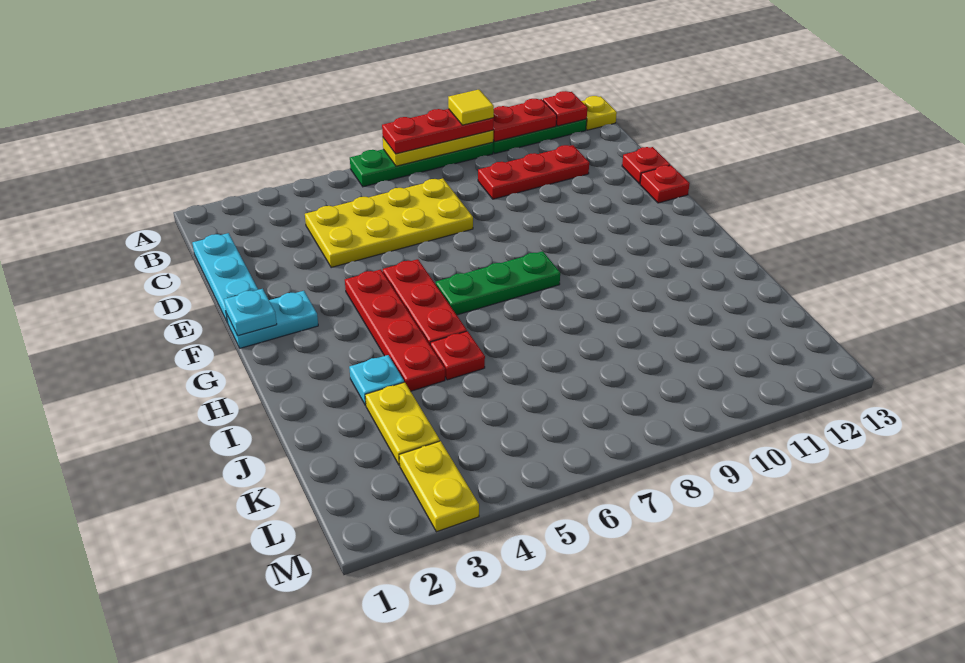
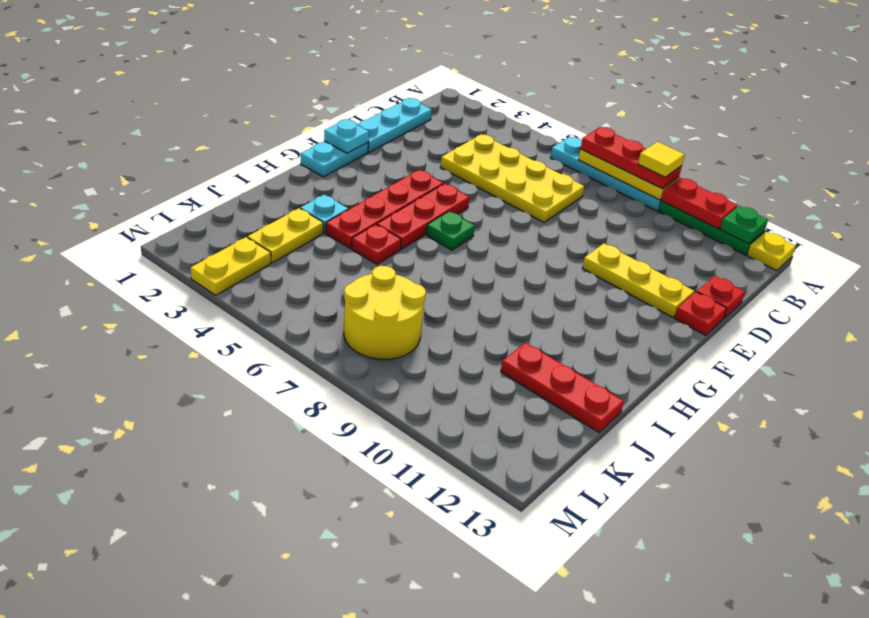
green plate A6:A9 level 1 -> cyan plate A6:A9 level 1
red plate A12 level 2 -> green plate A12 level 2
red plate C9:C11 level 1 -> red plate J11:J13 level 1
none -> yellow plate E10:E12 level 1
cyan plate F1:F2 level 1 -> cyan plate F1:G1 level 1
green plate G6:G8 level 1 -> green plate G6 level 1
none -> yellow round brick K7:L8 level 1

